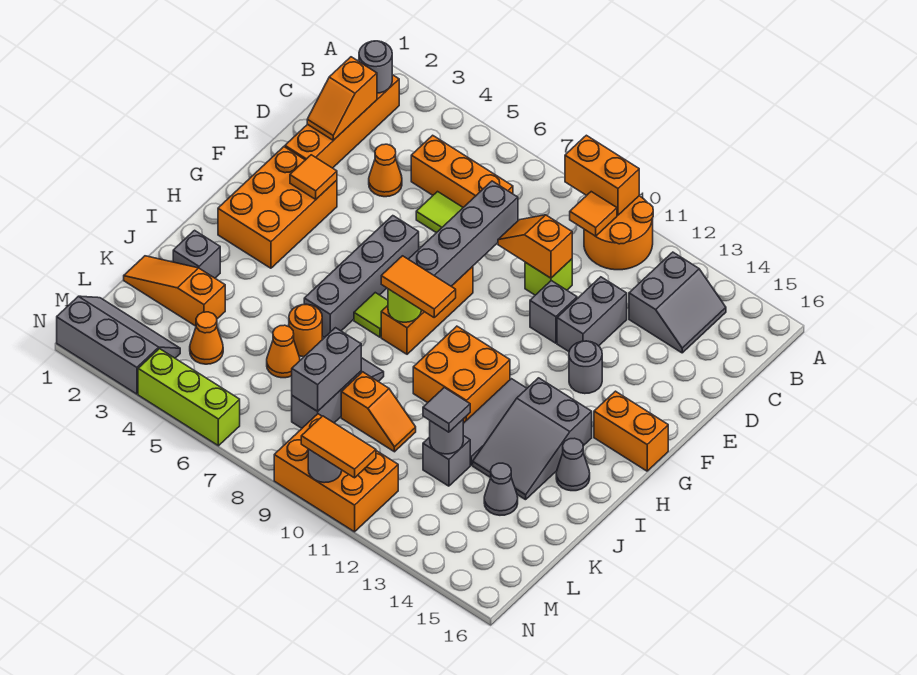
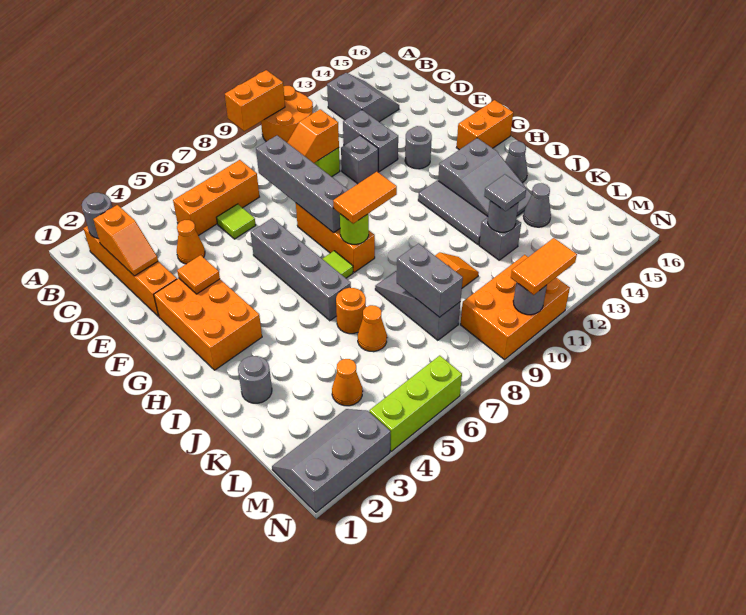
orange tile B10 level 2 -> none
orange brick H10:I11 level 1 -> none
grey brick J2 level 1 -> grey round brick J2 level 1
orange slope K1:K3 level 1 top 3 -> none

